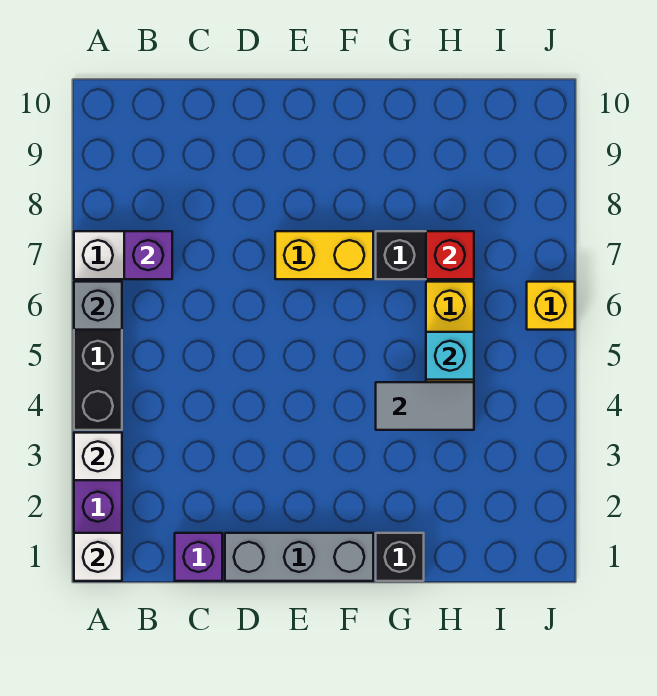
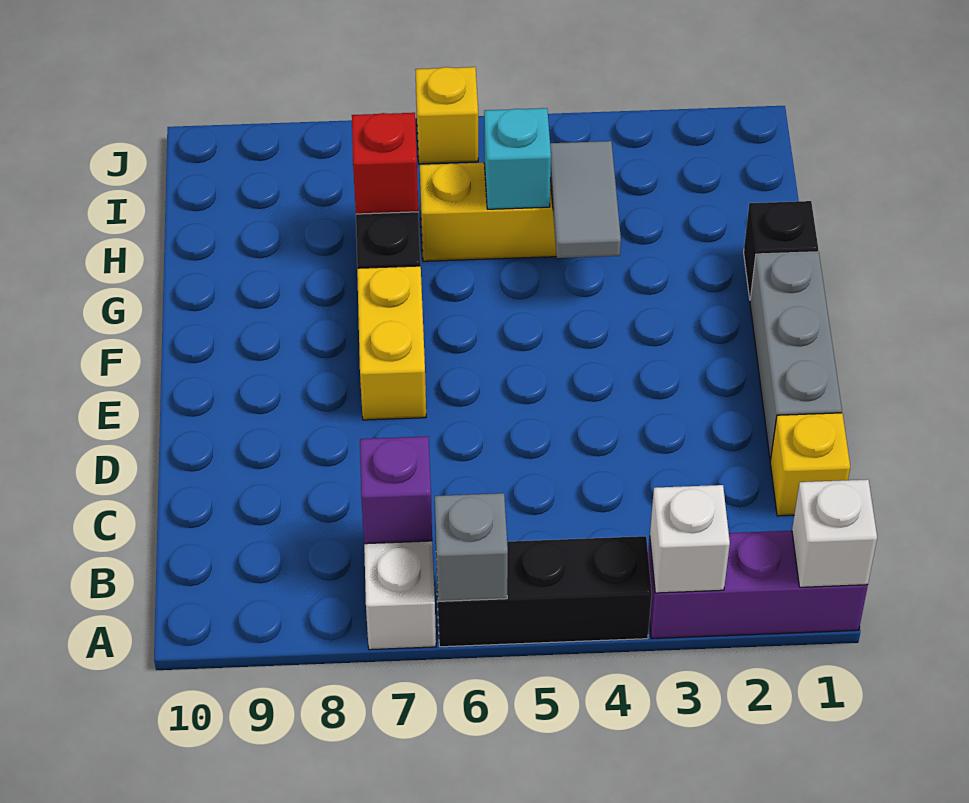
purple brick C1 level 1 -> yellow brick C1 level 1

